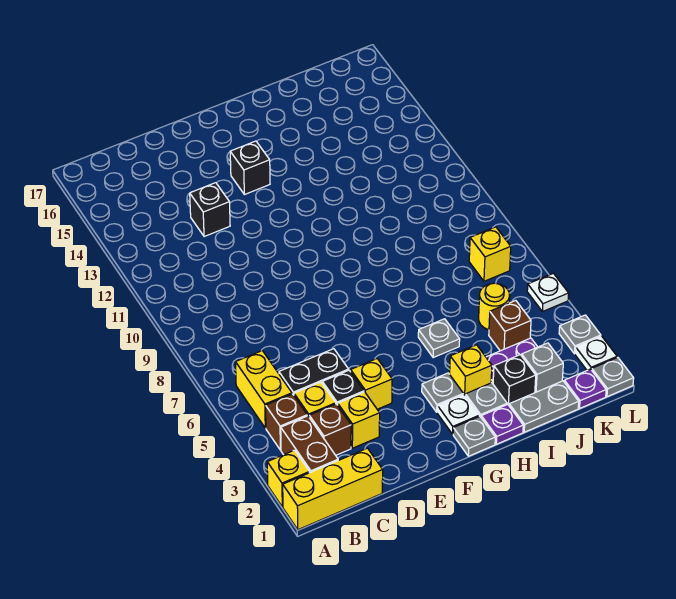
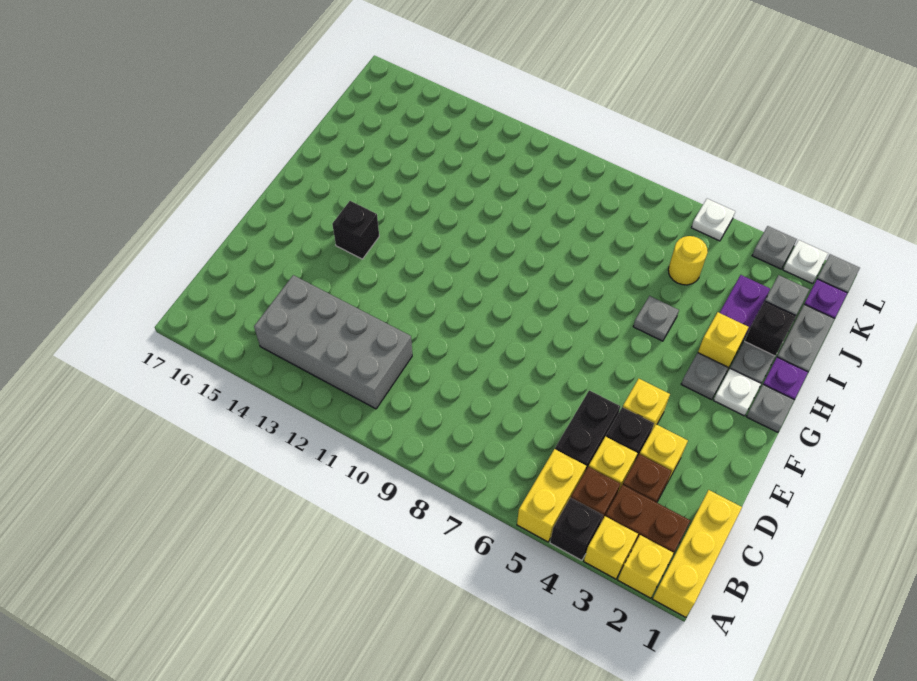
yellow brick B5:B6 level 1 -> yellow brick A5:B5 level 1
none -> grey brick B11:C14 level 1
black brick D13 level 1 -> black brick A4 level 1
brown brick J4 level 1 -> none
yellow brick K7 level 1 -> yellow brick A3 level 1

